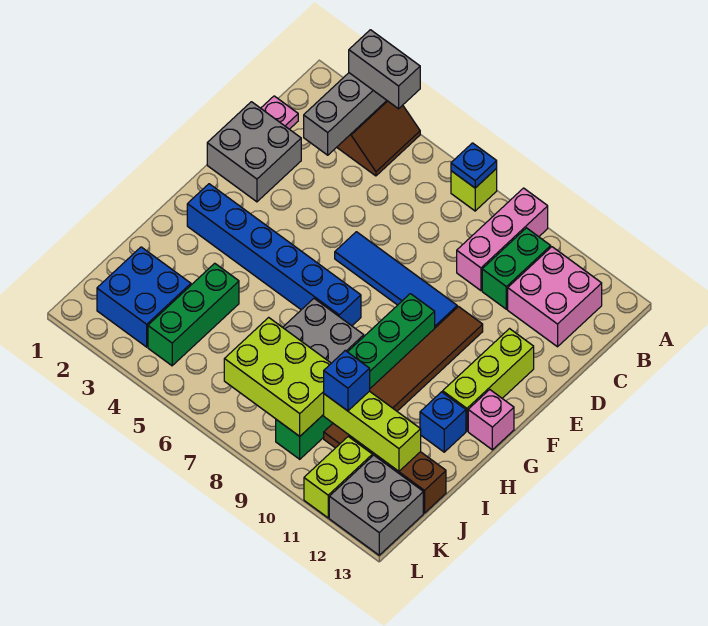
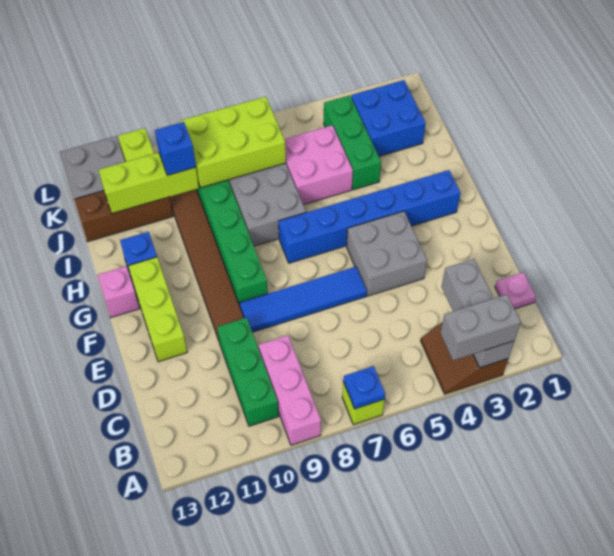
green brick B10:C10 level 1 -> green brick B10:D10 level 1
pink brick B11:C12 level 1 -> pink brick I5:J6 level 1
grey brick D1:E2 level 1 -> grey brick E4:F5 level 1

